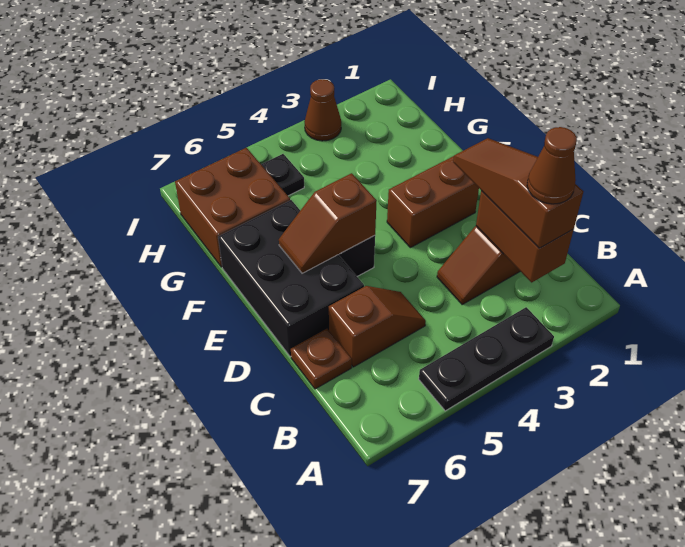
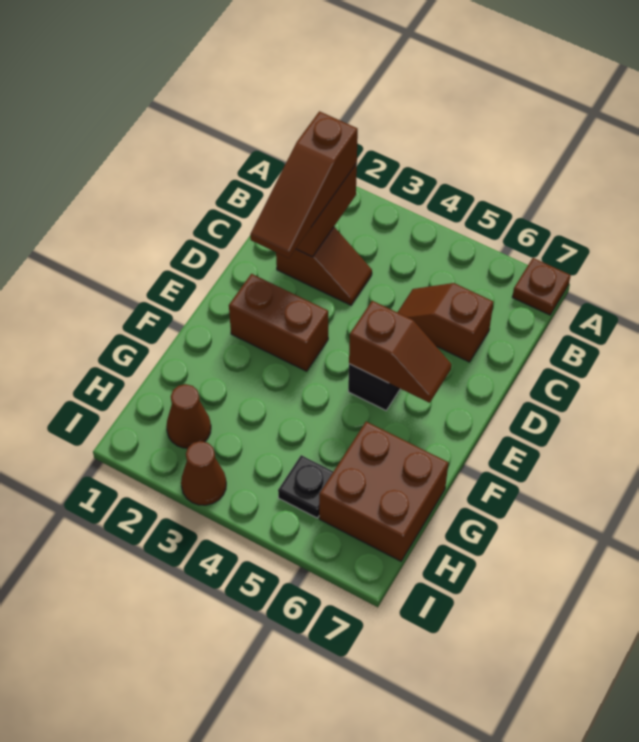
black plate A3:A5 level 1 -> none
brown cone B2 level 4 -> brown cone H2 level 1
brown plate C7 level 1 -> brown plate A7 level 1
black brick D6:F7 level 1 -> none

